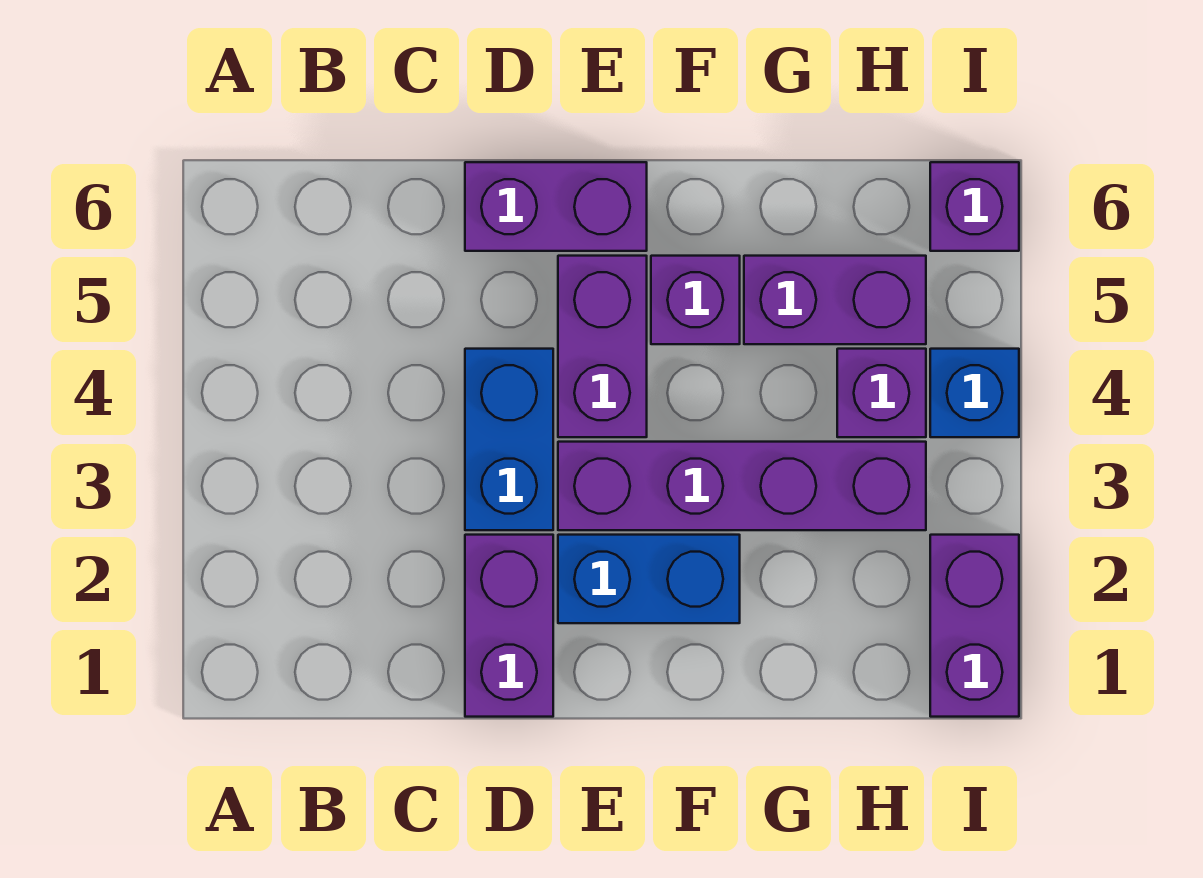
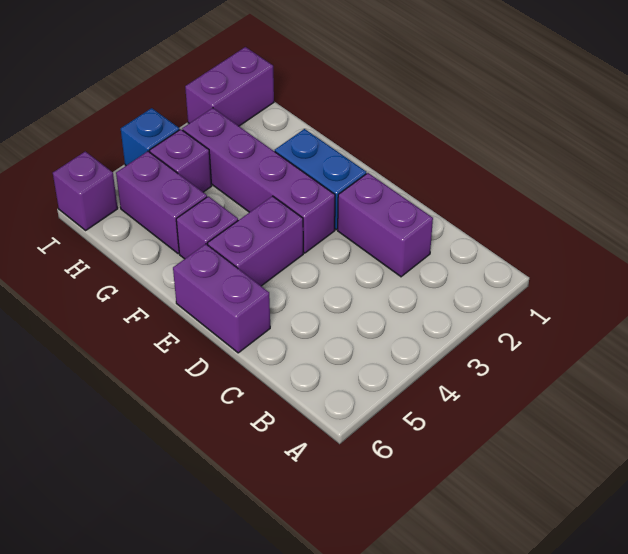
purple brick D1:D2 level 1 -> purple brick C2:D2 level 1
blue brick D3:D4 level 1 -> none

